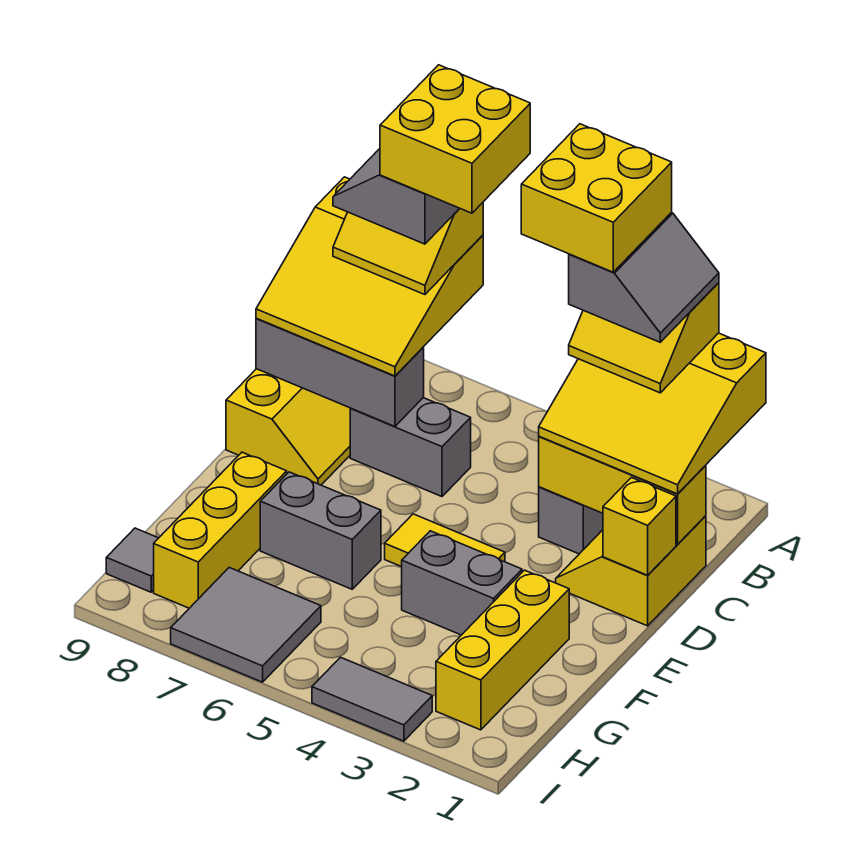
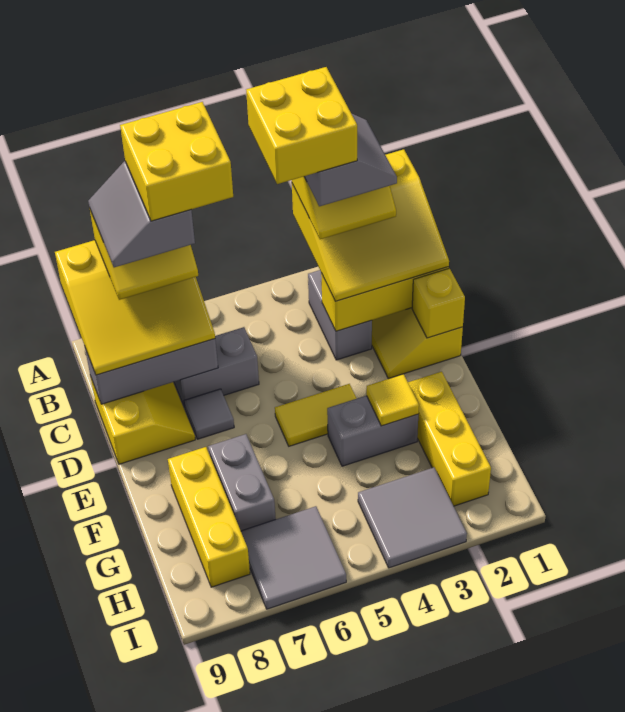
none -> yellow tile F3 level 2
grey brick F6:F7 level 1 -> grey brick F7:G7 level 1
grey tile H9 level 1 -> grey tile D7 level 1
grey tile I3:I4 level 1 -> grey tile H3:I4 level 1

